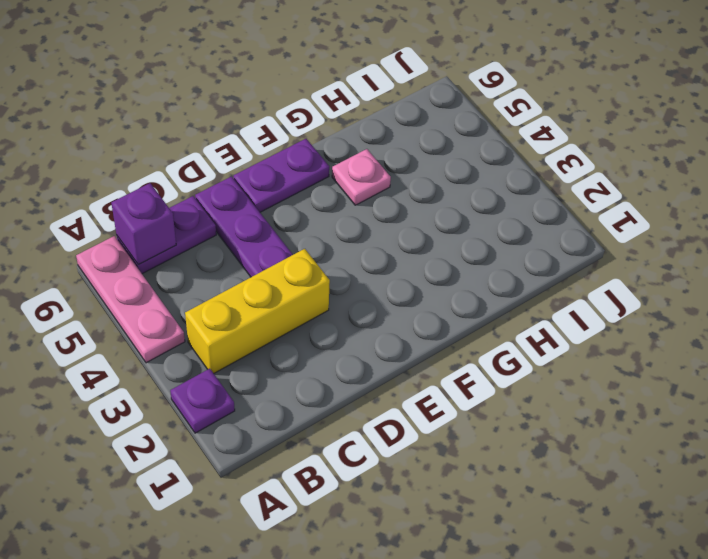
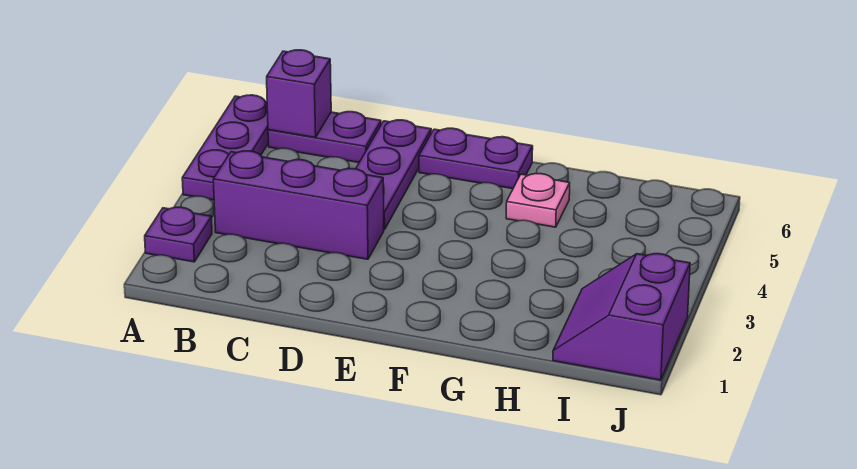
pink plate A4:A6 level 1 -> purple plate A4:A6 level 1
yellow brick B3:D3 level 1 -> purple brick B3:D3 level 1
none -> purple slope I1:J2 level 1 top J

